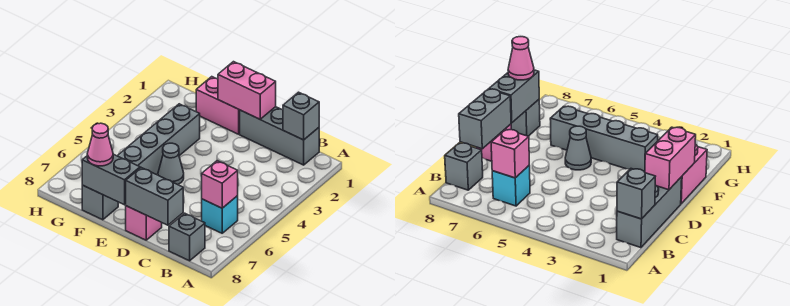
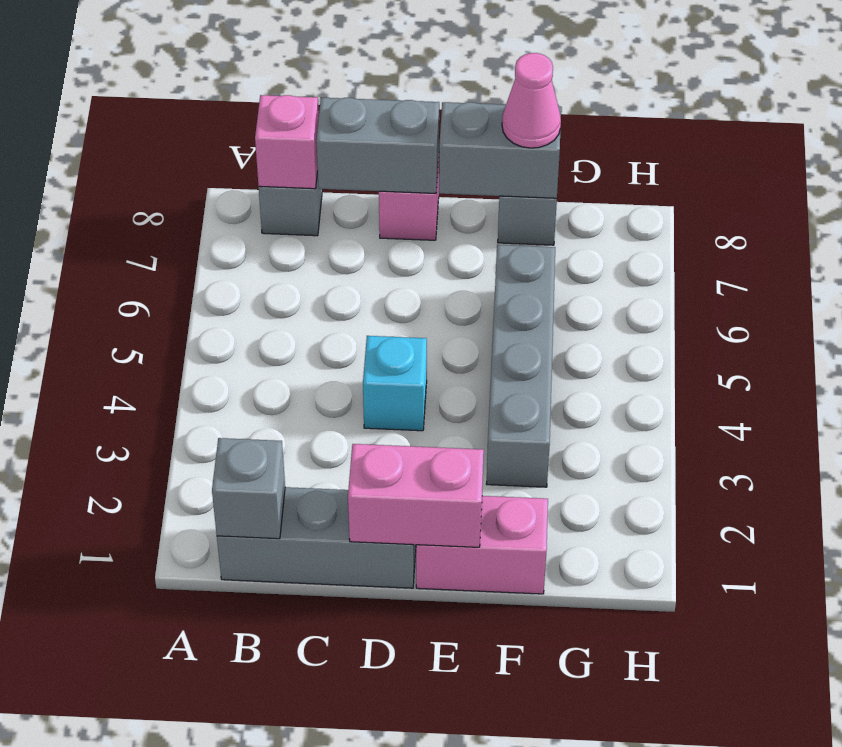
cyan brick B6 level 1 -> cyan brick D4 level 1
pink brick B6 level 2 -> pink brick B8 level 2
grey cone E5 level 1 -> none

